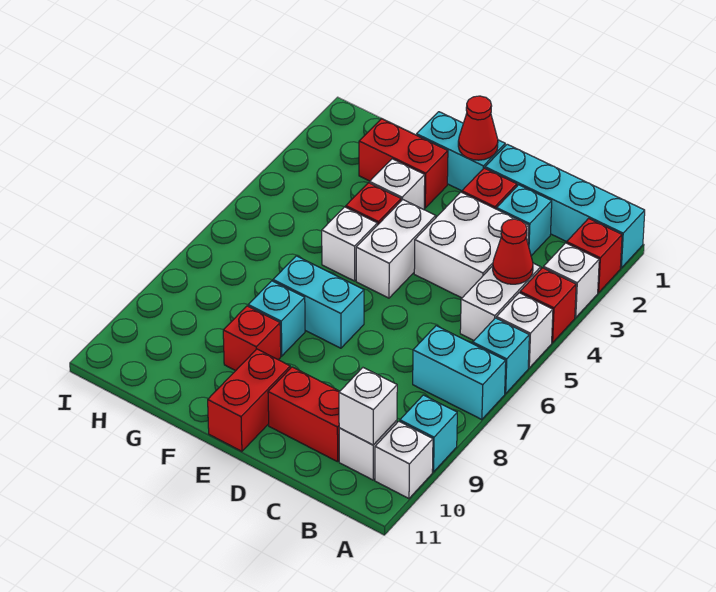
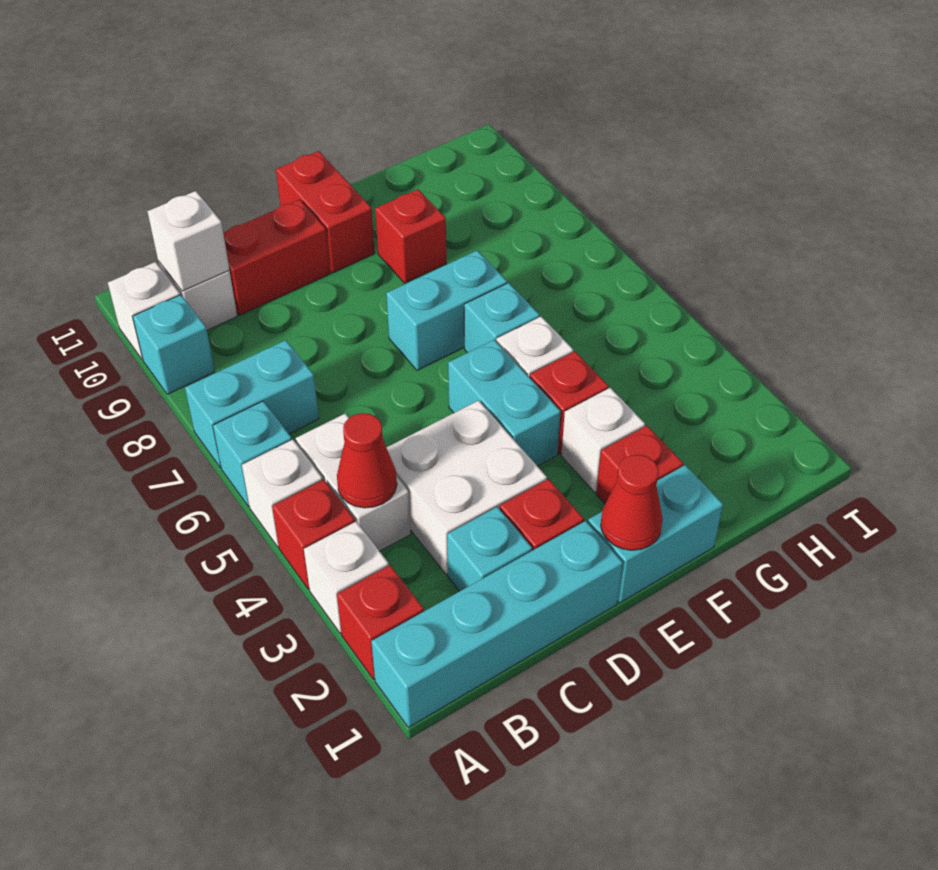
white brick E4:E5 level 1 -> cyan brick E4:E5 level 1
red brick F2:G2 level 1 -> red brick F2 level 1
cyan brick F8 level 1 -> cyan brick F6 level 1

